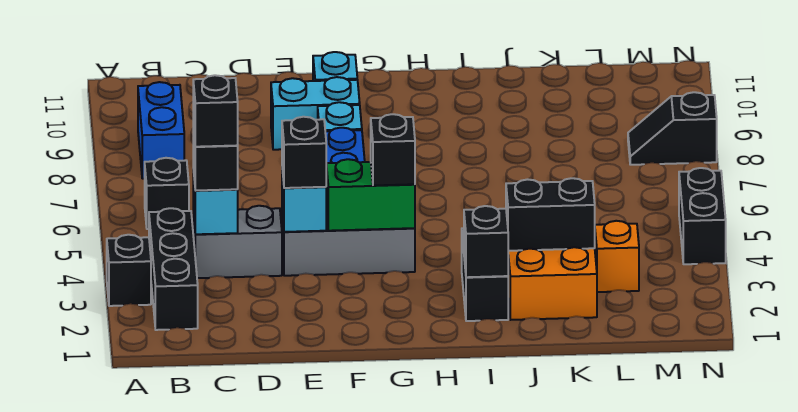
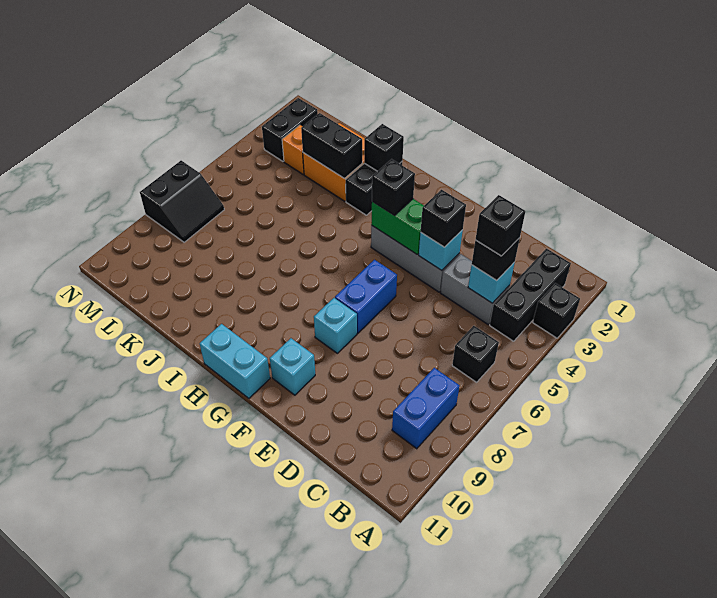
cyan brick E9:F9 level 1 -> cyan brick G11:H11 level 1
black slope M8:N8 level 1 top N -> black slope M7:N8 level 1 top N
black brick N4:N5 level 1 -> black brick M2:M3 level 1

